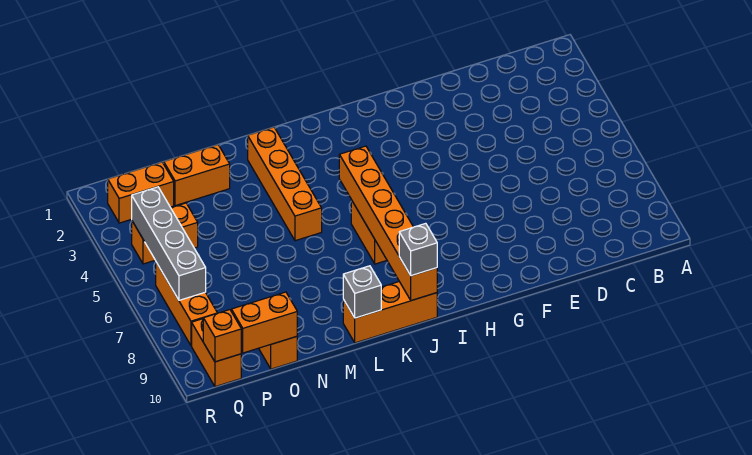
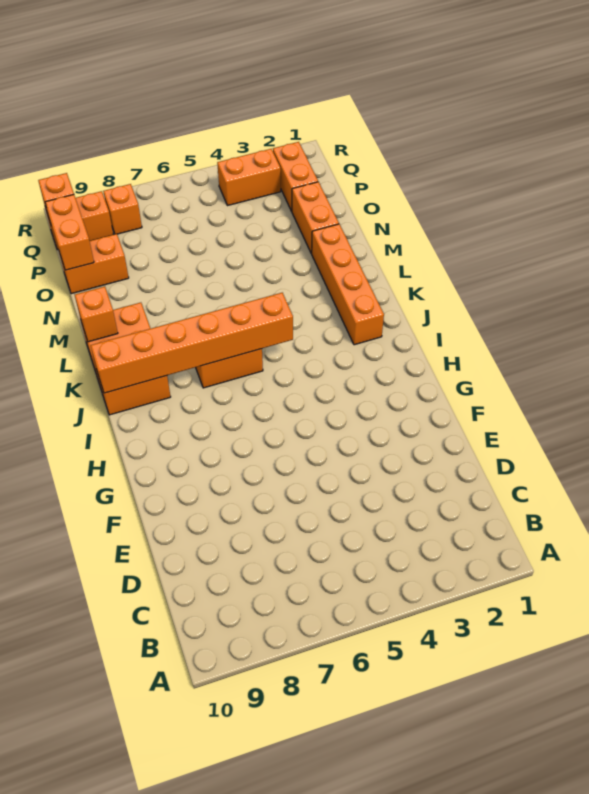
orange brick J10:L10 level 1 -> orange brick J9:L10 level 1
grey brick J10 level 3 -> none
orange brick L2:L5 level 1 -> orange brick J2:M2 level 1
grey brick L10 level 2 -> orange brick L10 level 2
orange brick P4:Q4 level 1 -> orange brick Q3:Q4 level 1
grey brick Q4:Q7 level 2 -> none
orange brick Q6:Q8 level 1 -> orange brick Q8 level 1

